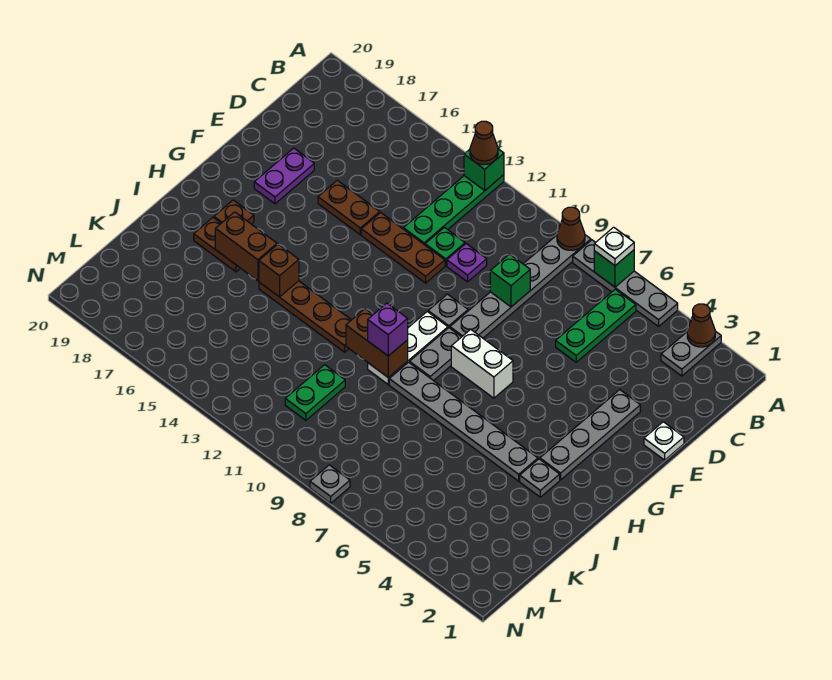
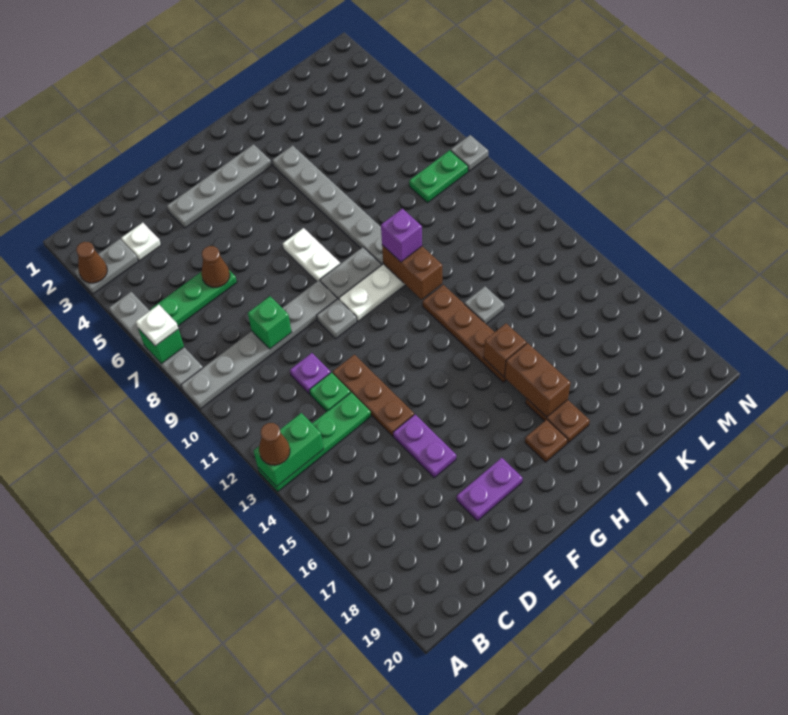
brown cone A9 level 2 -> brown cone D6 level 2
green brick A13 level 2 -> green brick A13:B13 level 2
white plate E1 level 1 -> white plate C3 level 1
brown plate E15:E16 level 1 -> purple plate E15:E16 level 1
white brick G7:G8 level 1 -> white plate G7:G8 level 1
grey plate I3 level 1 -> grey plate J13 level 1
green plate K11:L11 level 1 -> green plate L8:M8 level 1

